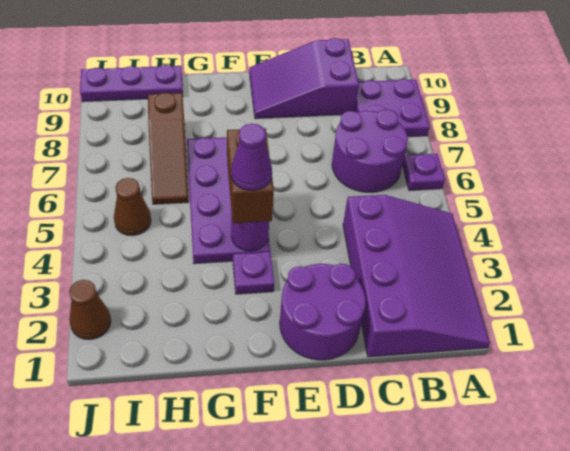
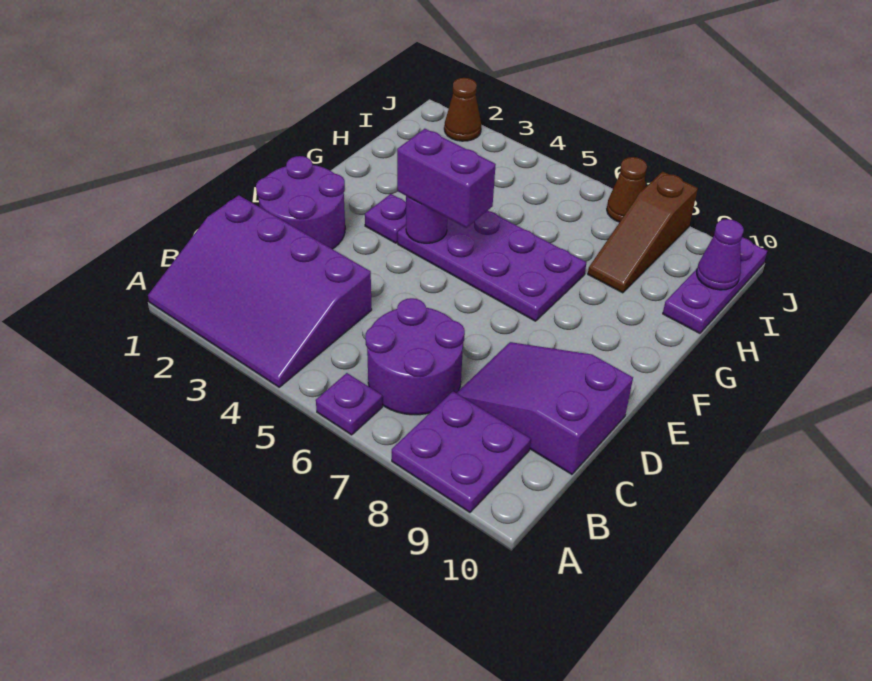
purple slope C9:E10 level 1 top C -> purple slope C8:D10 level 1 top 10
brown brick F4:F5 level 3 -> purple brick F4:F5 level 3
purple cone F4 level 4 -> purple cone I10 level 2
brown slope H6:H8 level 1 top 8 -> brown slope H8:J8 level 1 top J
brown cone I5 level 1 -> brown cone J7 level 1

